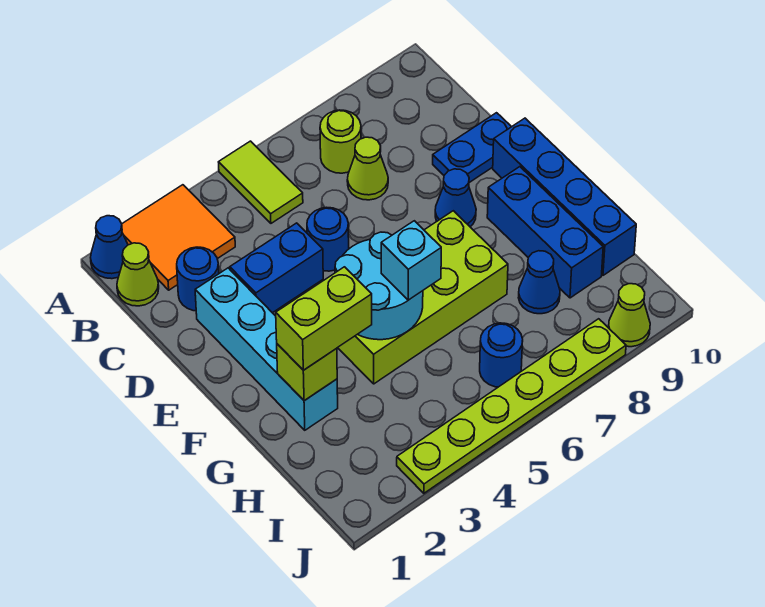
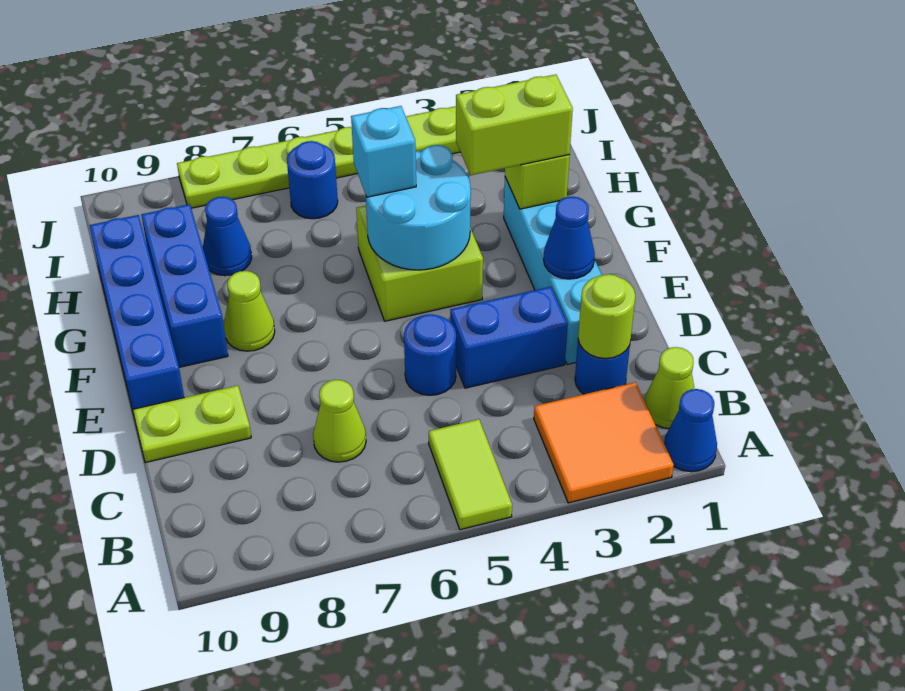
lime round brick B7 level 1 -> lime round brick C2 level 2
blue plate D9:D10 level 1 -> lime plate D9:D10 level 1
blue cone E8 level 1 -> blue cone E2 level 2
lime brick F4:G7 level 1 -> lime brick F4:G5 level 1
lime cone J9 level 1 -> lime cone F8 level 1

